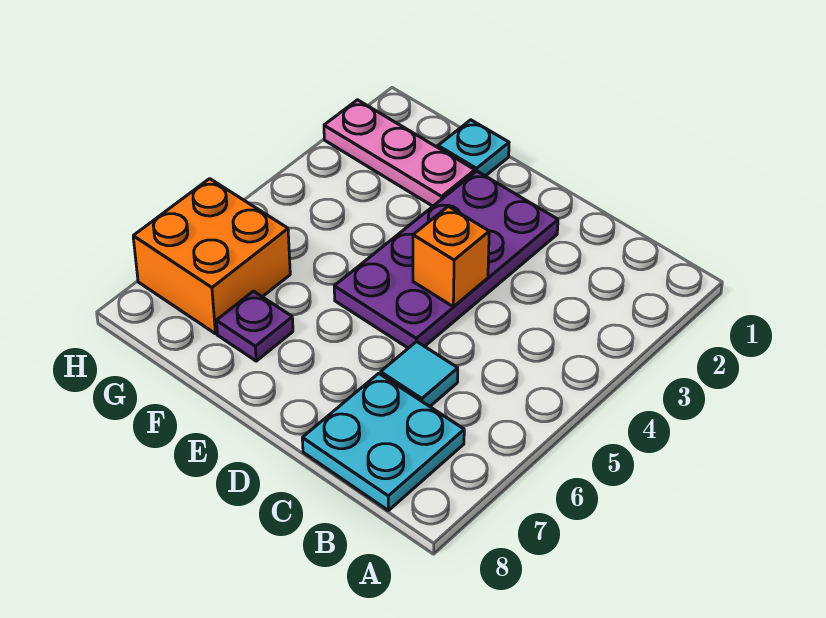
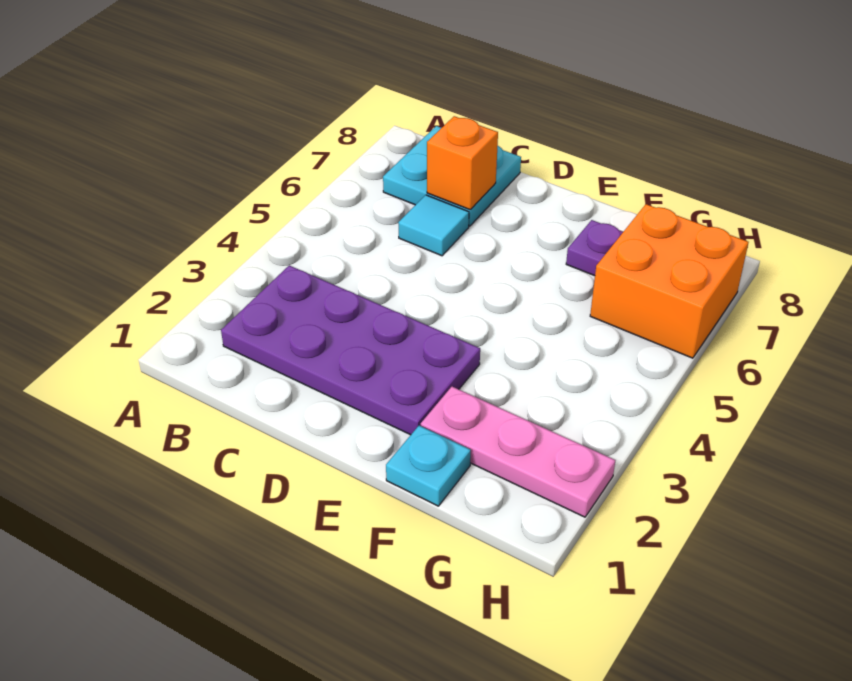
purple plate D2:E5 level 1 -> purple plate B2:E3 level 1
orange brick D4 level 2 -> orange brick C7 level 2

